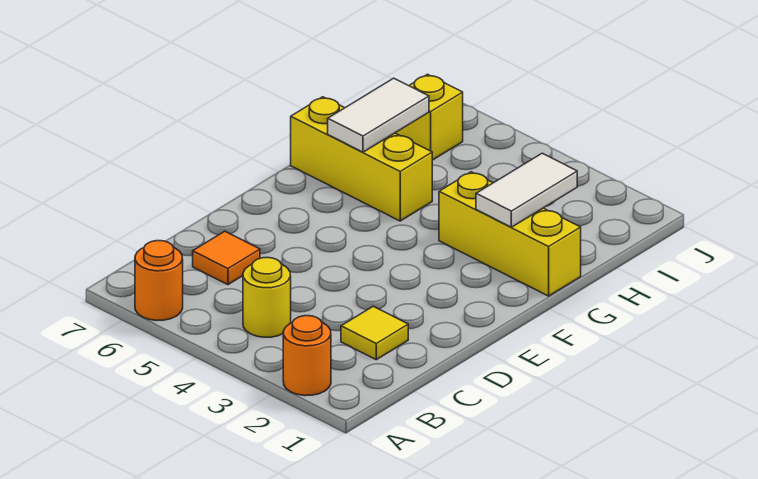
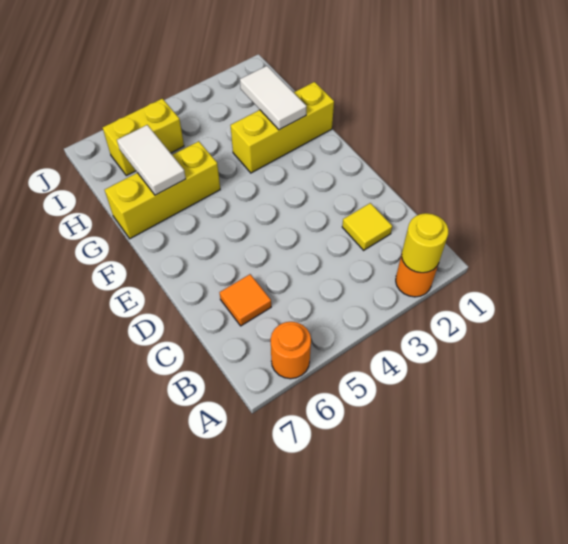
yellow round brick B4 level 1 -> yellow round brick A2 level 2
yellow brick I6 level 1 -> yellow brick I5:I6 level 1

